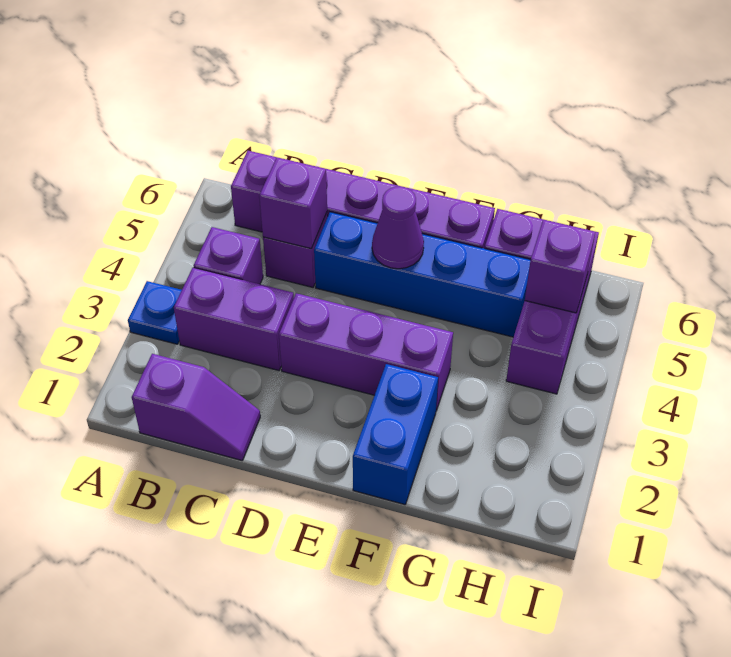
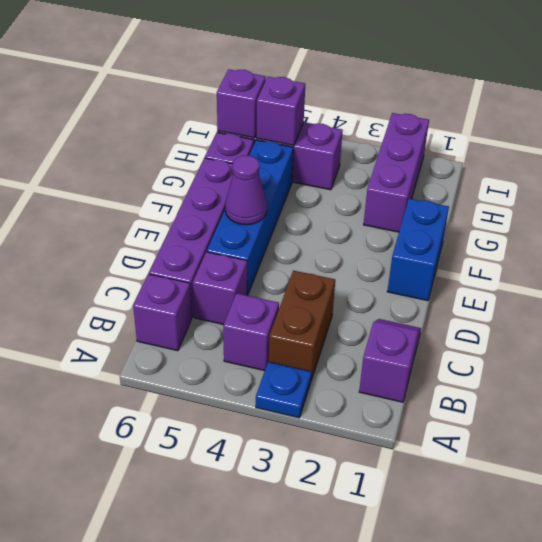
purple brick B3:C3 level 1 -> brown brick B3:C3 level 1
purple brick C5 level 2 -> purple brick H6 level 2
purple brick D3:F3 level 1 -> purple brick G2:I2 level 1
blue brick F1:F2 level 1 -> blue brick E1:F1 level 1

